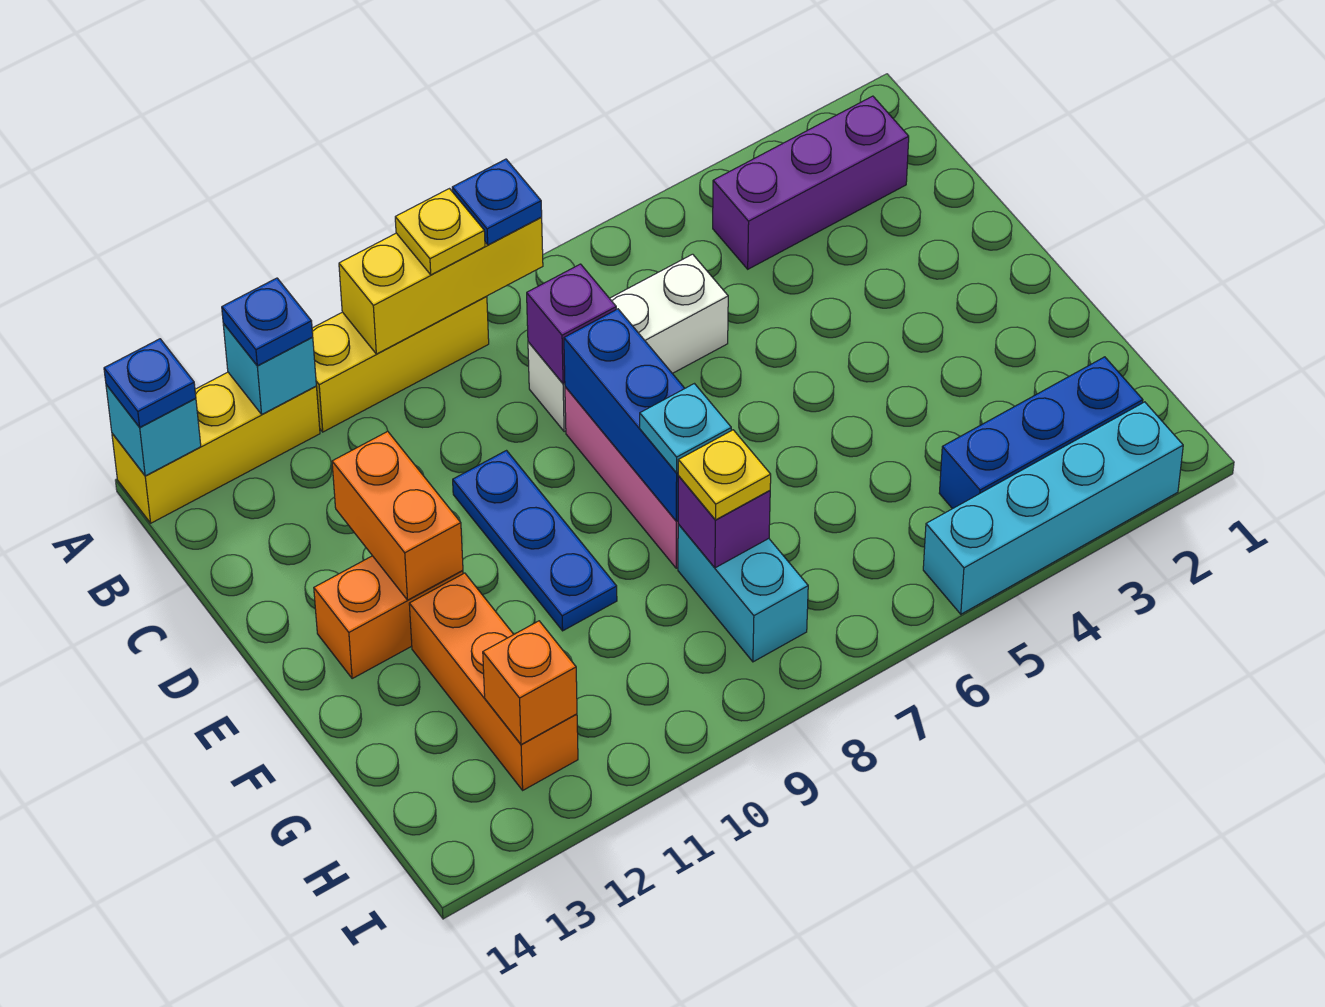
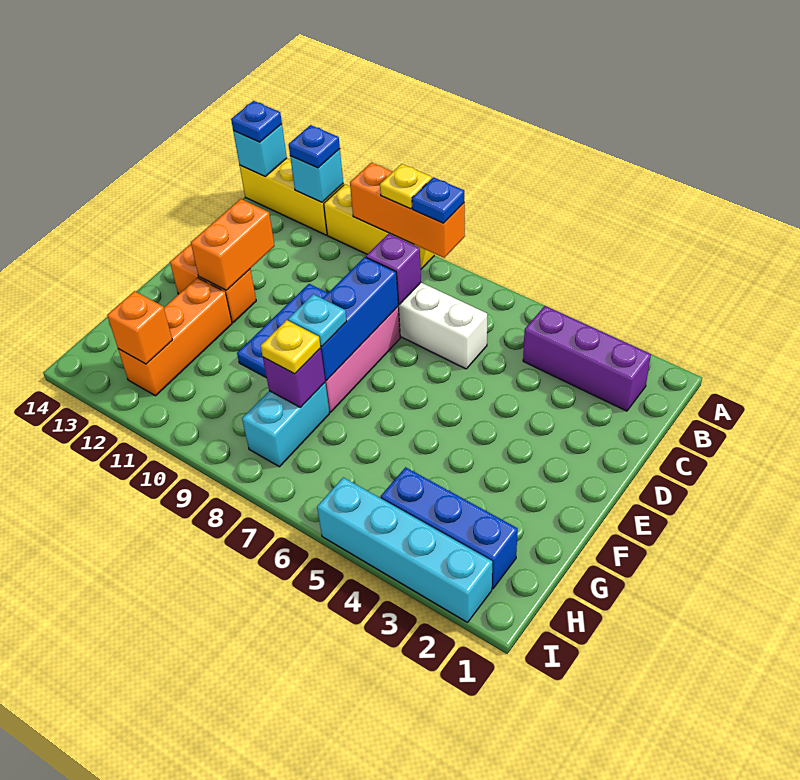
yellow brick A8:A10 level 2 -> orange brick A8:A10 level 2

